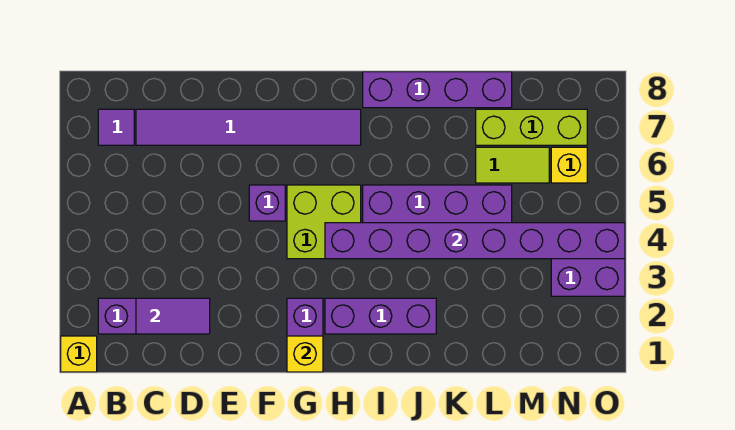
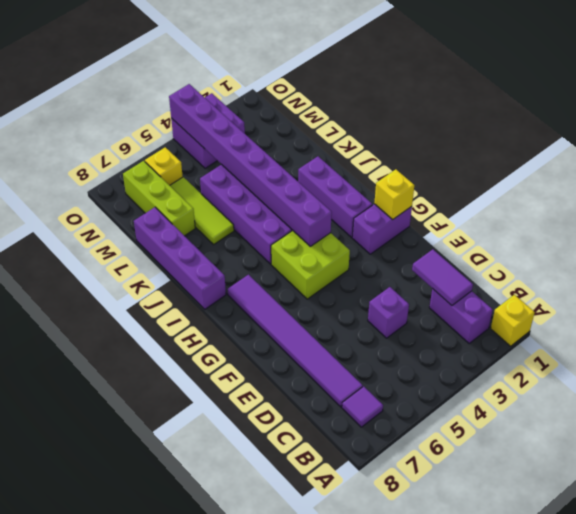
purple brick F5 level 1 -> purple brick D4 level 1
lime tile L6:M6 level 1 -> lime tile K6:M6 level 1

